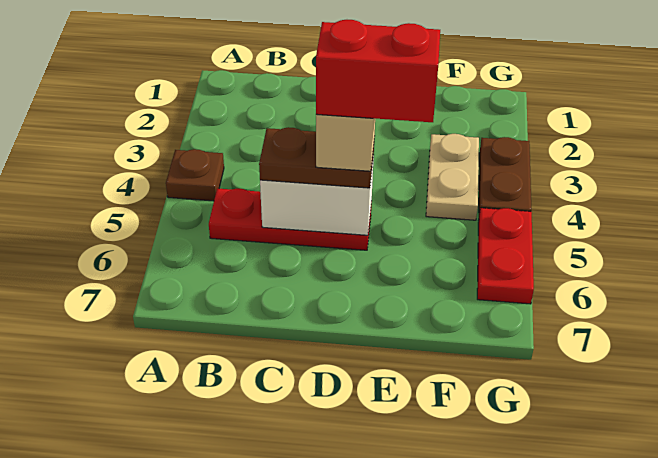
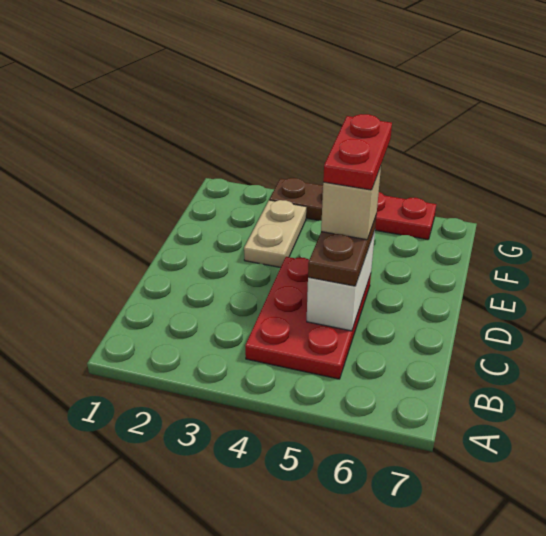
brown plate A4 level 1 -> none
red plate B5:D5 level 1 -> red plate B4:D5 level 1
red brick D5:E5 level 5 -> red plate D5:E5 level 5
tan plate F3:F4 level 1 -> tan plate E3:F3 level 1

